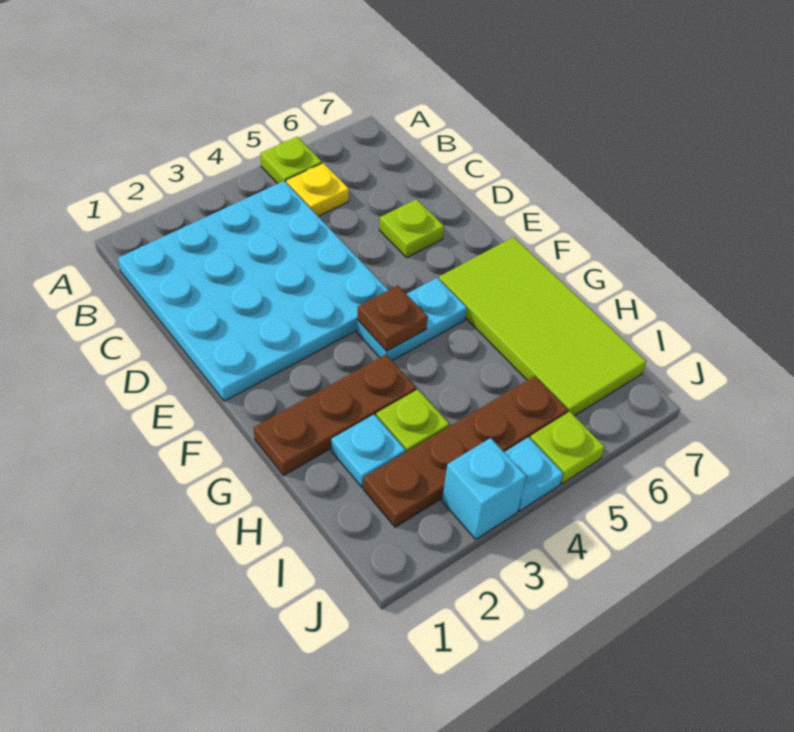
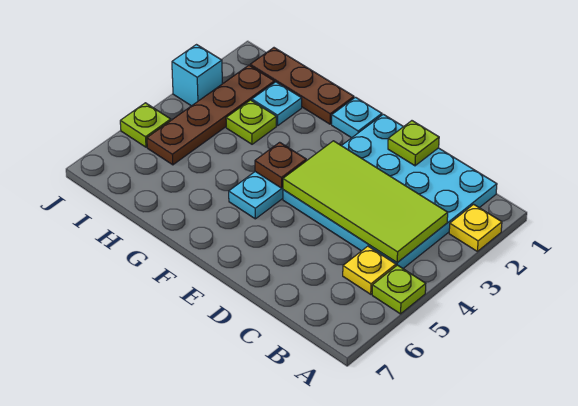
none -> yellow plate A2 level 1
lime plate D6 level 1 -> lime plate D1 level 2
lime tile F6:I7 level 1 -> lime tile B3:E4 level 2
brown plate G1:G3 level 1 -> brown plate G1:I1 level 1
cyan plate J4 level 1 -> cyan plate F1 level 1

